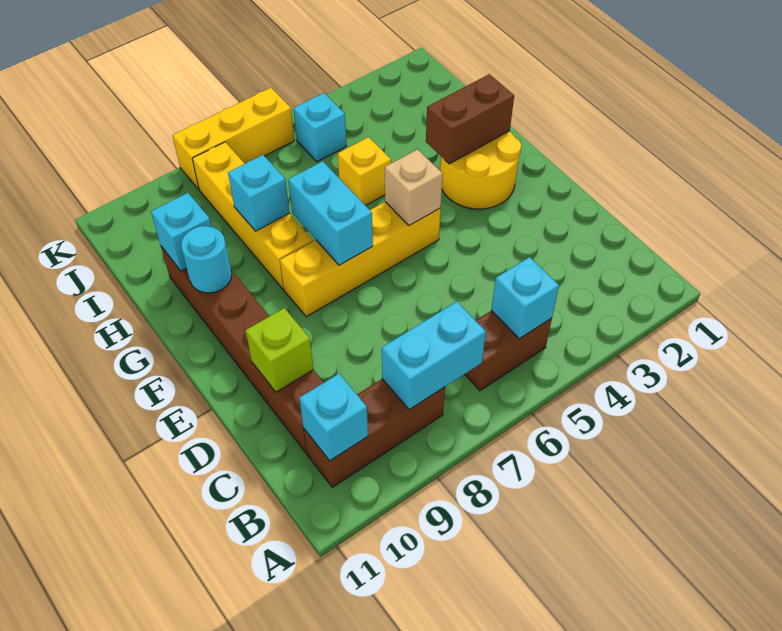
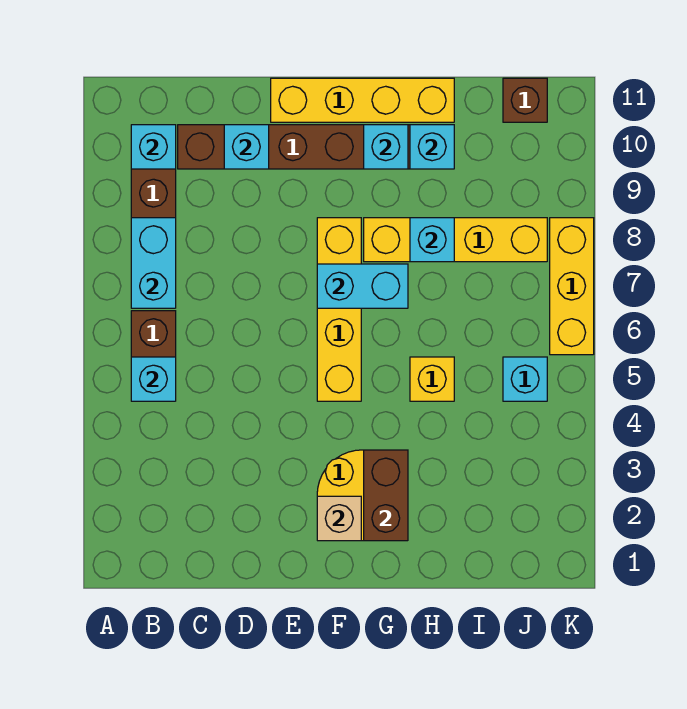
lime brick D10 level 2 -> cyan brick D10 level 2
none -> yellow brick E11:H11 level 1
tan brick F5 level 2 -> tan brick F2 level 2
cyan round brick G10 level 2 -> cyan brick G10 level 2
none -> brown brick J11 level 1

